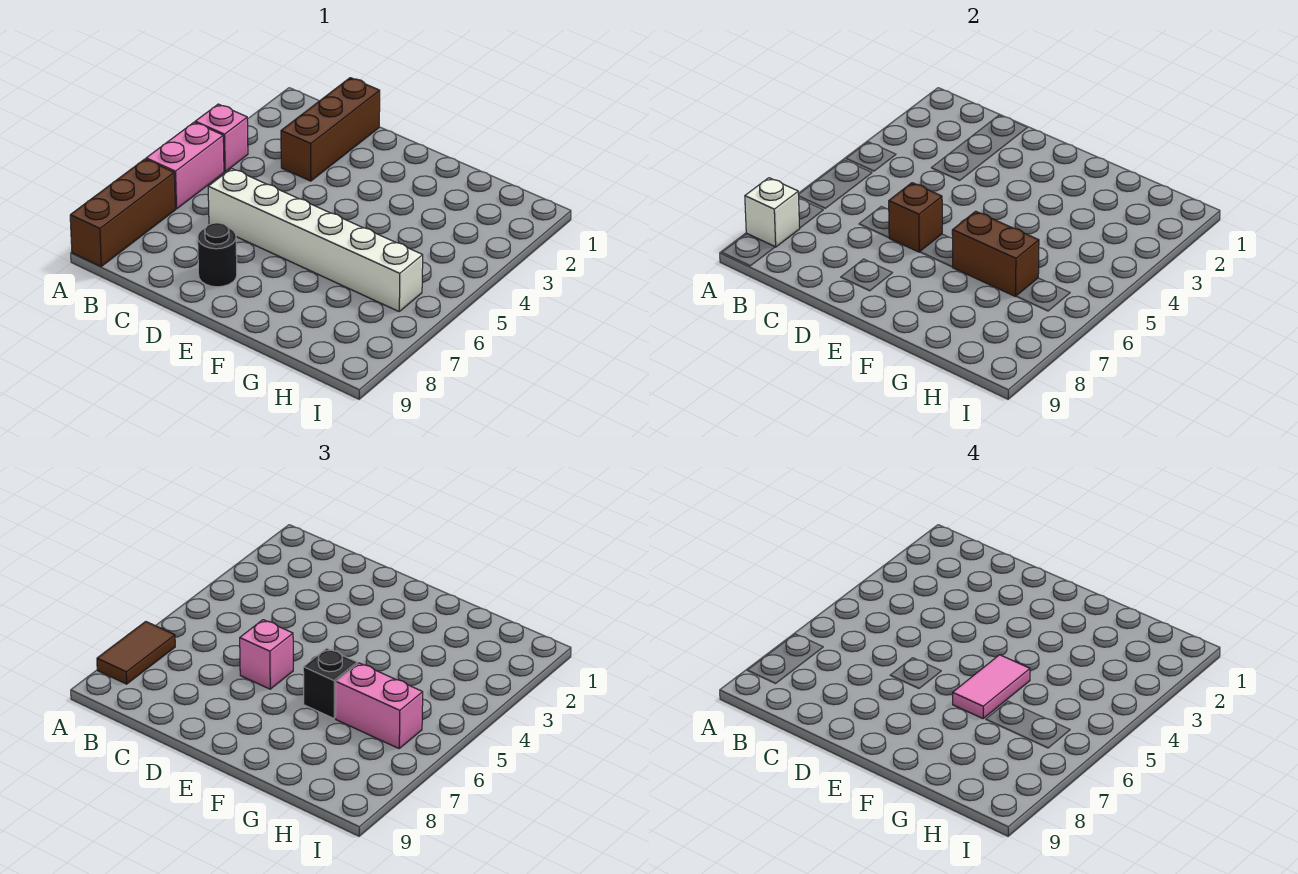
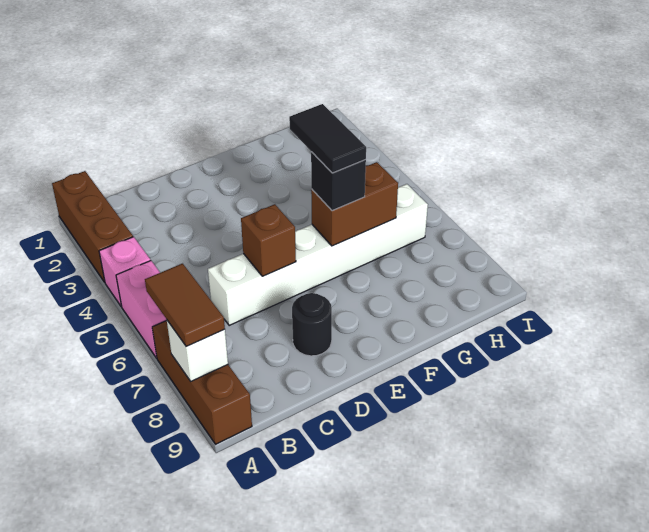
brown brick C1:C3 level 1 -> brown brick A1:A3 level 1
pink brick D6 level 3 -> none
pink tile F5:F6 level 4 -> black tile F5:F6 level 4
pink brick G6:H6 level 3 -> none

